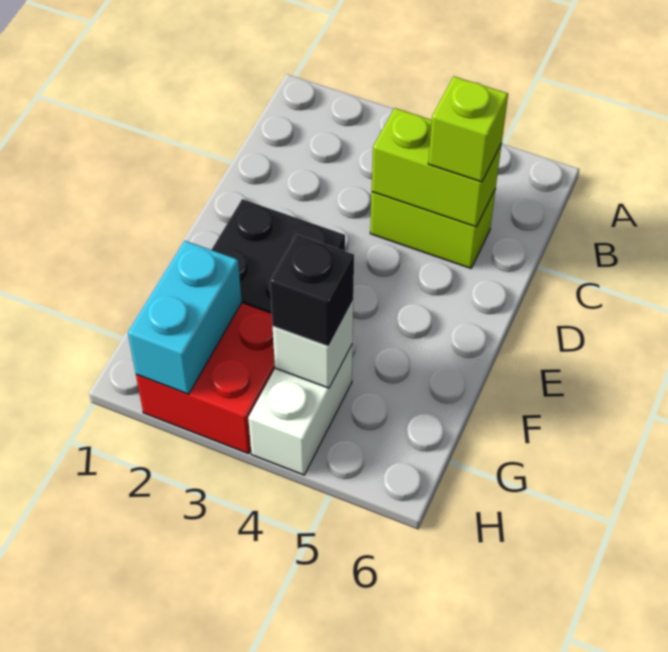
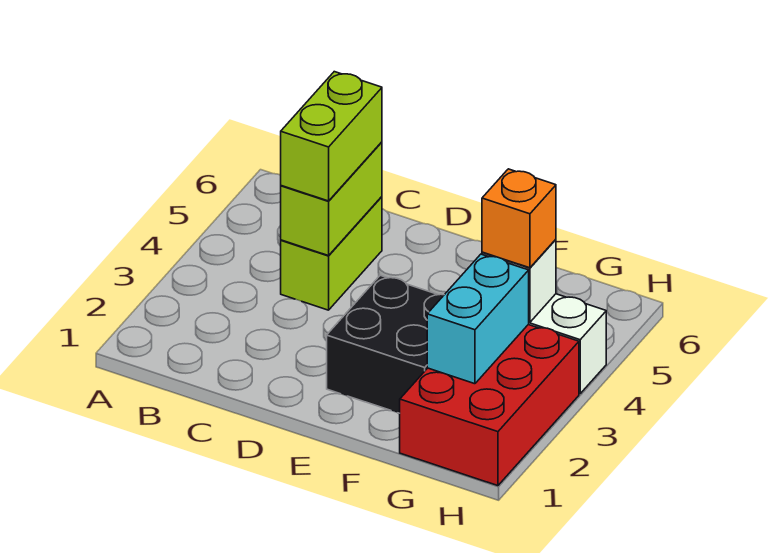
lime brick C5 level 3 -> lime brick C4:C5 level 3
red brick G2:H3 level 1 -> red brick G1:H3 level 1
cyan brick G2:H2 level 2 -> cyan brick G2:G3 level 2
black brick G4 level 3 -> orange brick G4 level 3

